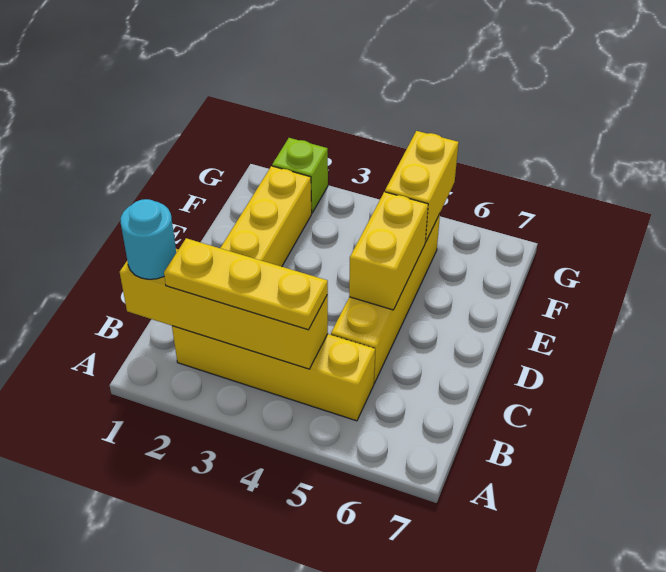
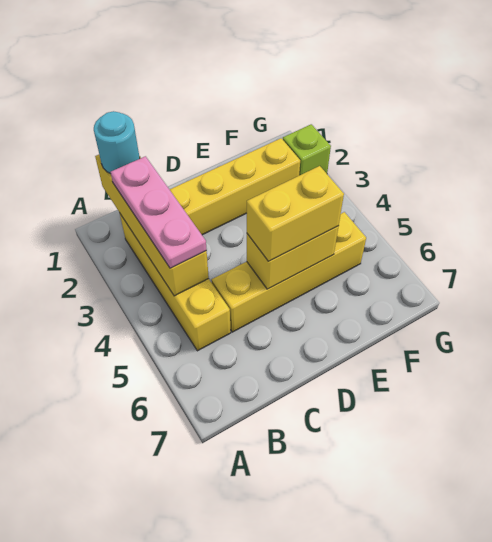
yellow plate B2:B4 level 3 -> pink plate B2:B4 level 3
yellow brick F5:G5 level 2 -> yellow brick D5:E5 level 3

